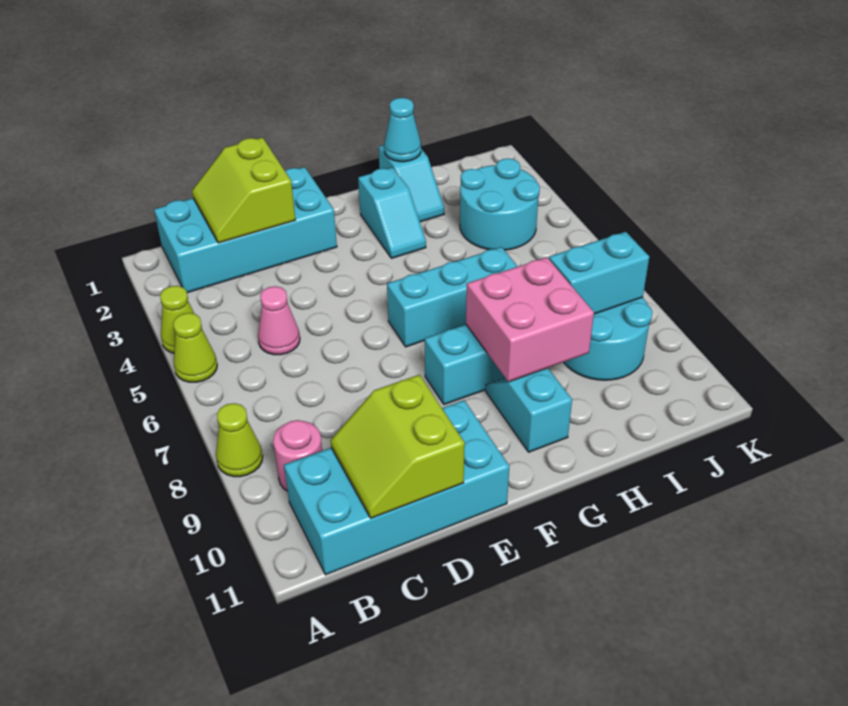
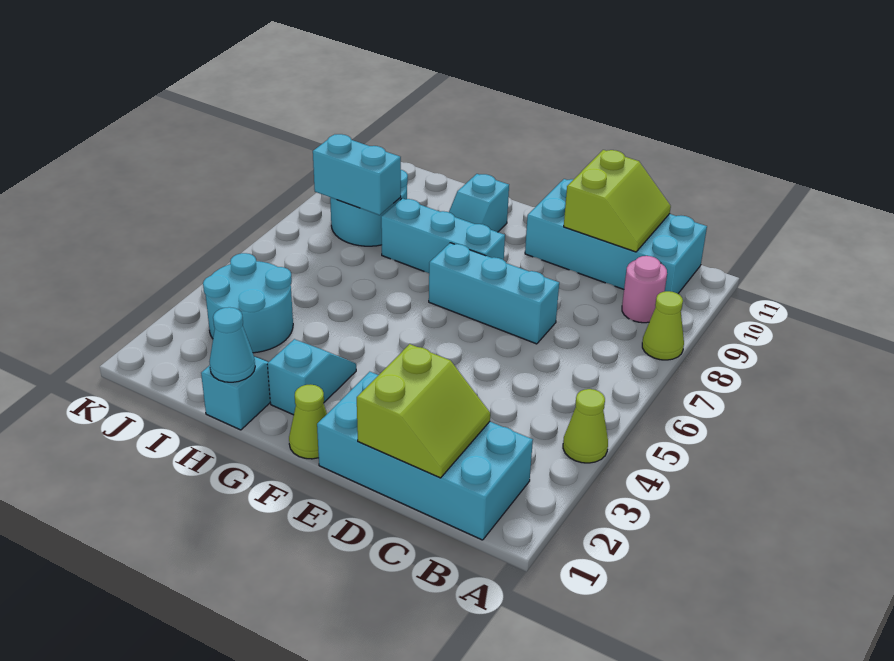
lime cone A5 level 1 -> lime cone F1 level 1
pink cone C5 level 1 -> none
cyan brick F6:H6 level 1 -> cyan brick D7:F7 level 1
pink brick G8:H9 level 2 -> none

